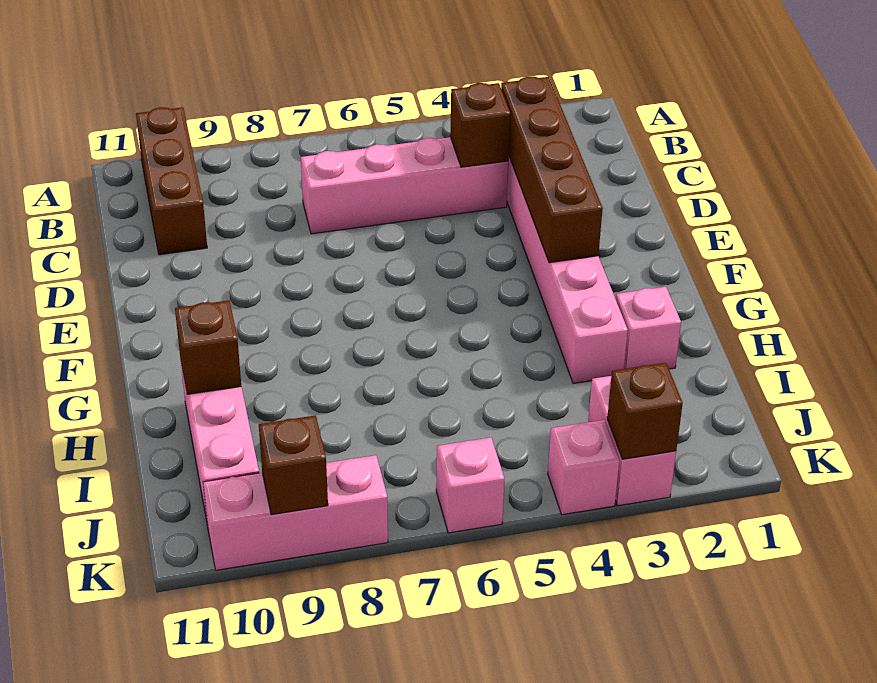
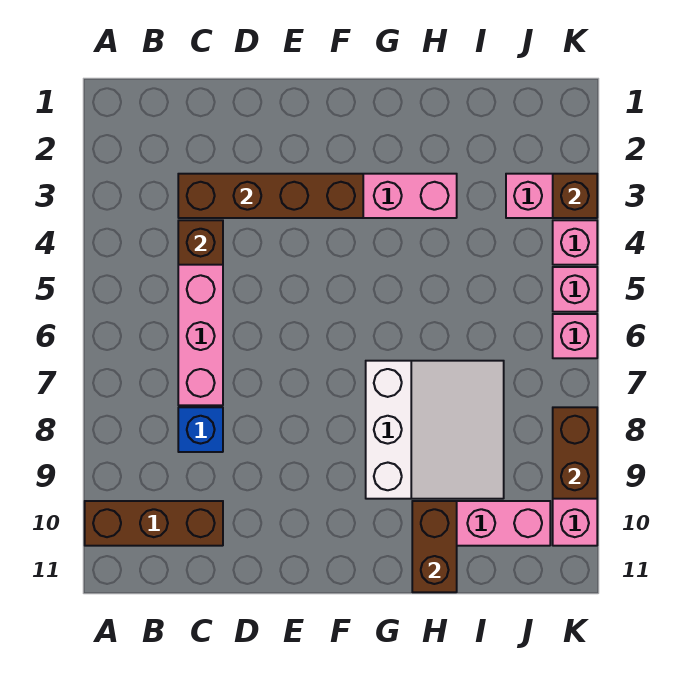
none -> blue brick C8 level 1
none -> white slope G7:I9 level 1 top G
pink brick H2 level 1 -> pink brick K5 level 1
brown brick H10 level 2 -> brown brick H10:H11 level 2
brown brick K9 level 2 -> brown brick K8:K9 level 2

